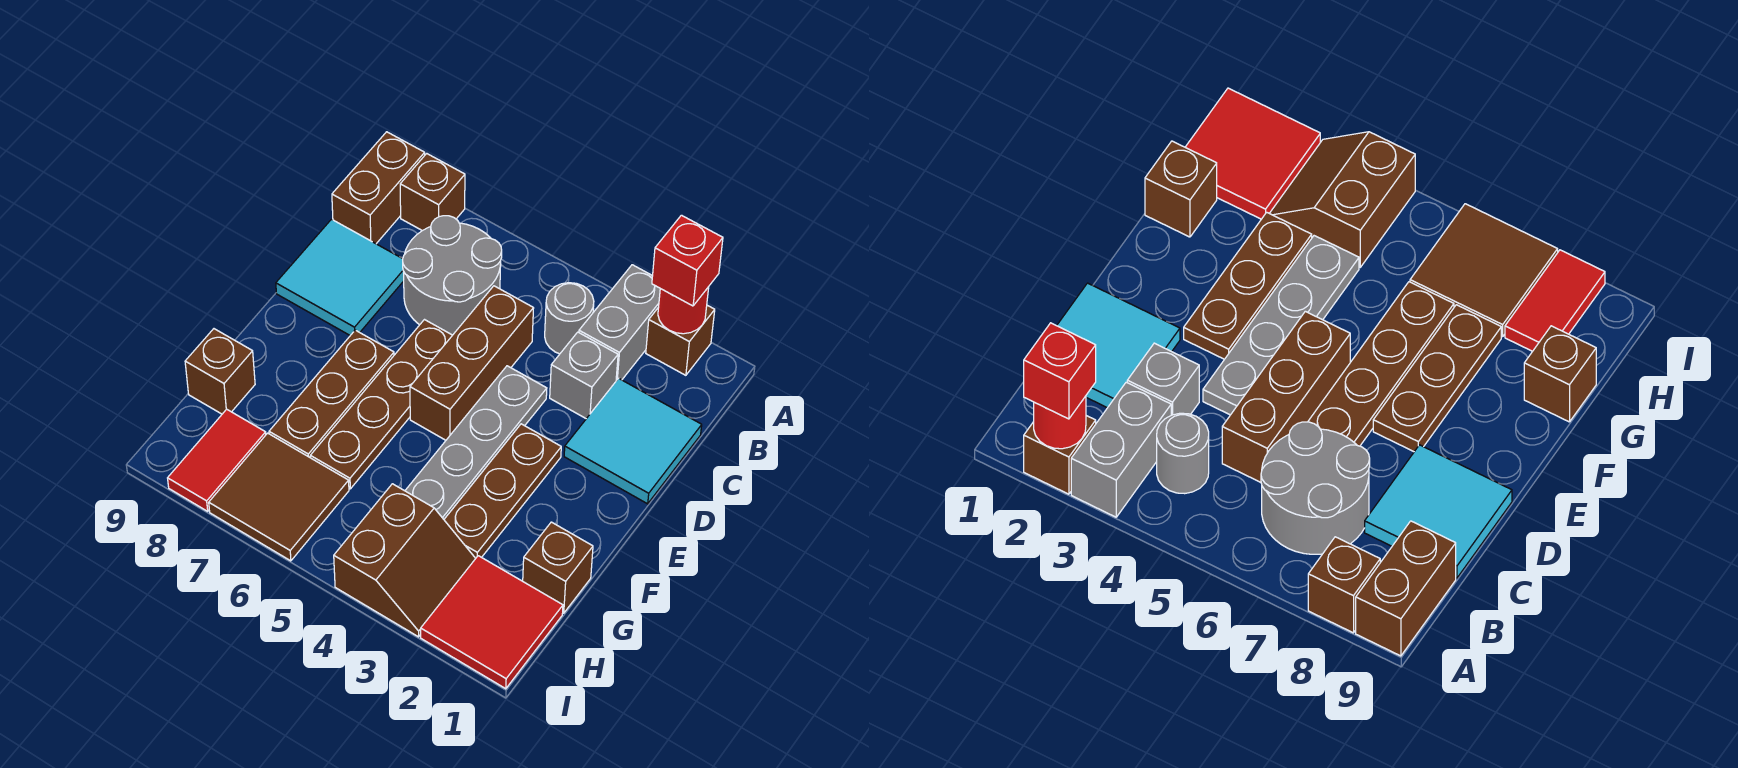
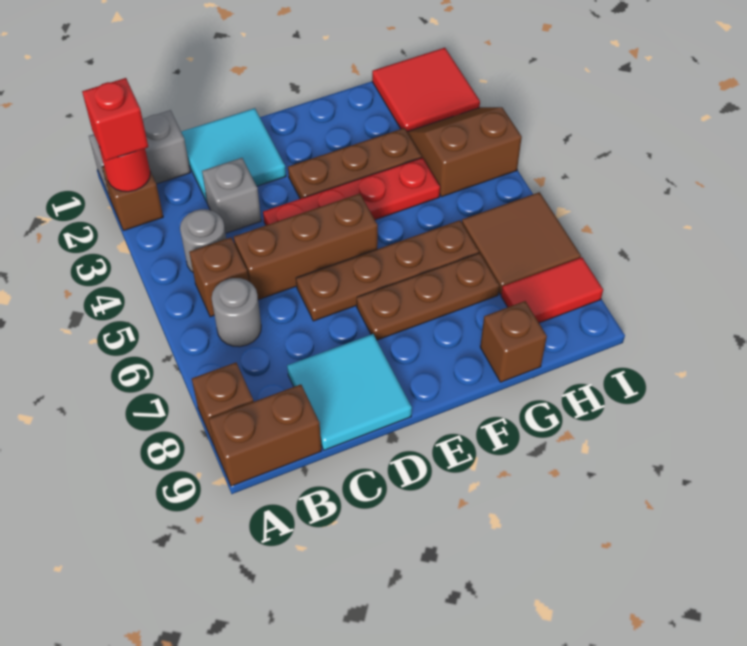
grey brick A3:B3 level 1 -> grey brick A1:B1 level 1
grey round brick B6:C7 level 1 -> grey round brick B6 level 1
grey plate D4:G4 level 1 -> red plate D4:G4 level 1
brown brick G1 level 1 -> brown brick B5 level 1

